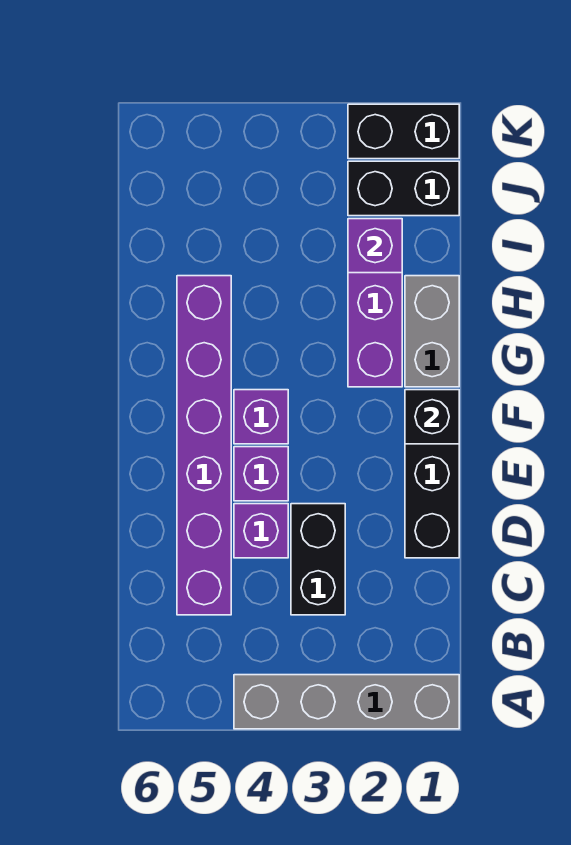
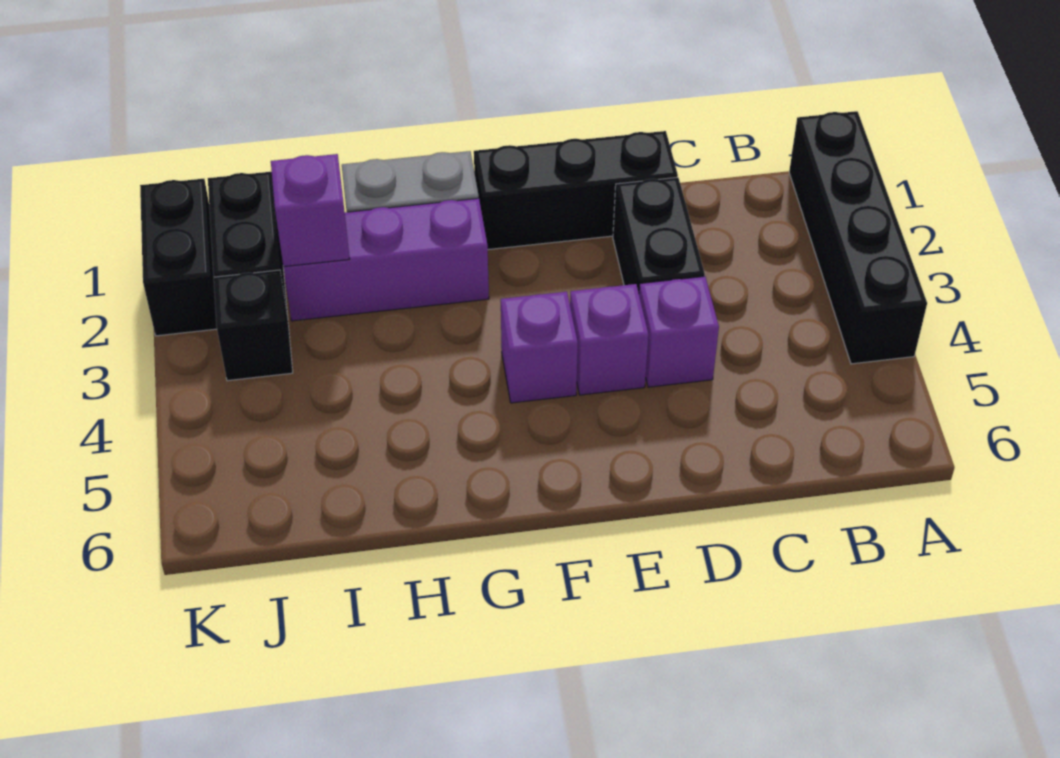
grey brick A1:A4 level 1 -> black brick A1:A4 level 1
black brick C3:D3 level 1 -> black brick D2:D3 level 1
purple brick C5:H5 level 1 -> none
black brick F1 level 2 -> black brick J3 level 1

